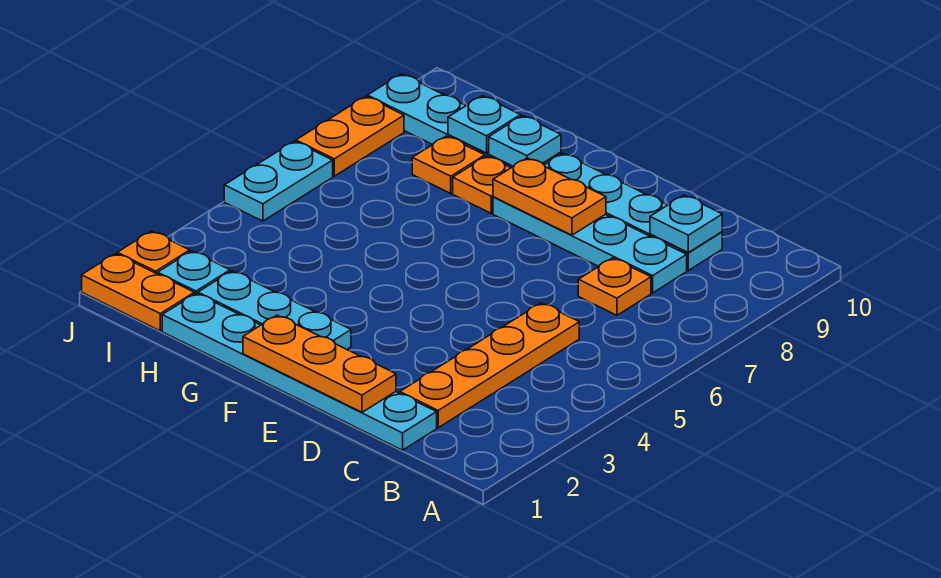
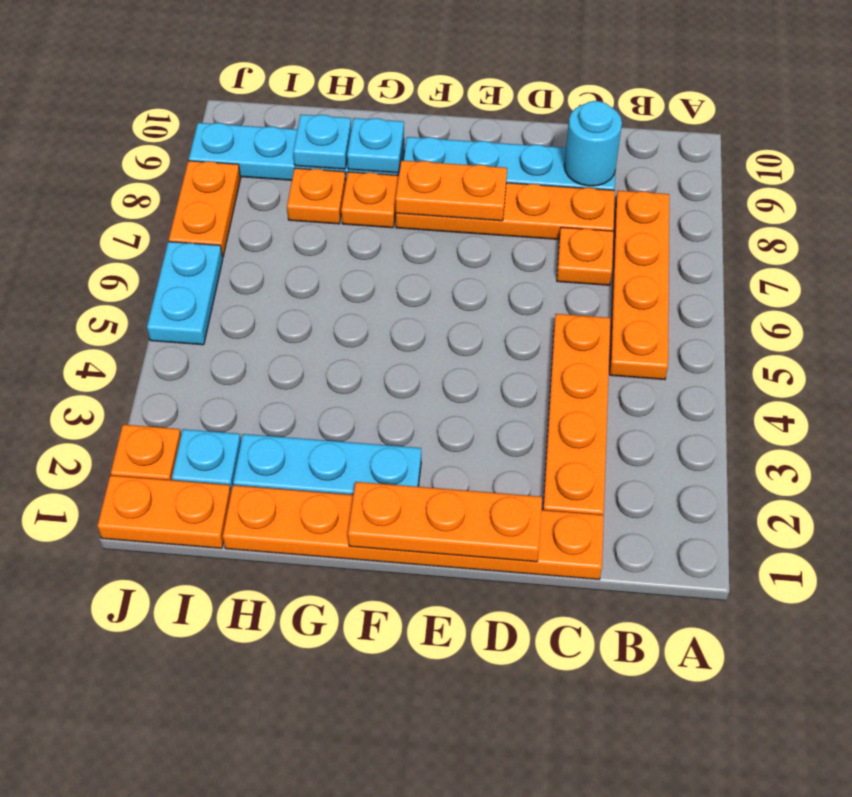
none -> orange plate B5:B8 level 1
cyan plate C1:H1 level 1 -> orange plate C1:H1 level 1
cyan plate C8:F8 level 1 -> orange plate C8:F8 level 1
cyan plate C9 level 2 -> cyan round brick C9 level 2

